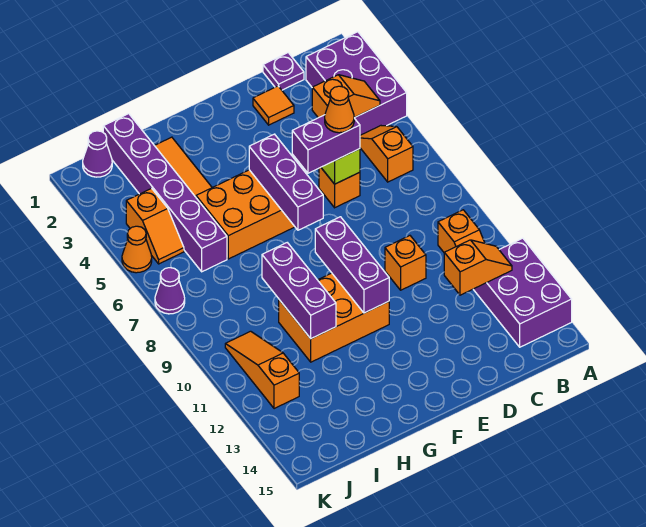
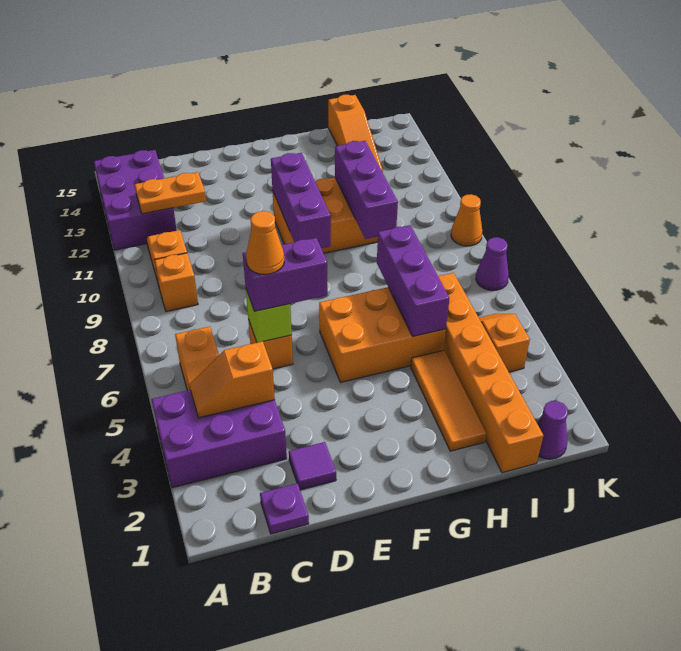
purple brick A2:B4 level 1 -> purple brick A3:C4 level 1
orange slope B12:C12 level 2 top C -> orange plate B12:C12 level 2
orange tile D2 level 1 -> purple tile D2 level 1
orange brick D10 level 1 -> orange brick B9 level 1
purple brick F5:F7 level 2 -> purple brick H5:H7 level 2
purple brick I1:I6 level 1 -> orange brick I1:I6 level 1
orange slope J10:J12 level 1 top 12 -> orange slope I13:I15 level 1 top 15
orange cone K5 level 1 -> orange cone K9 level 1

